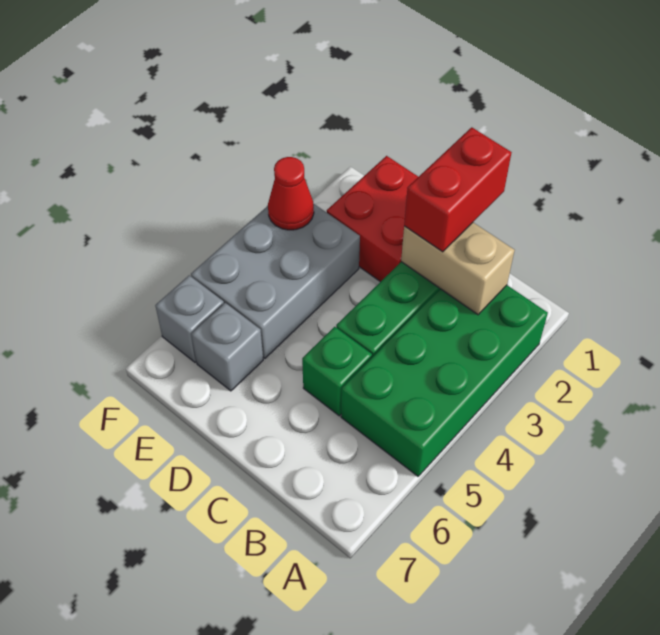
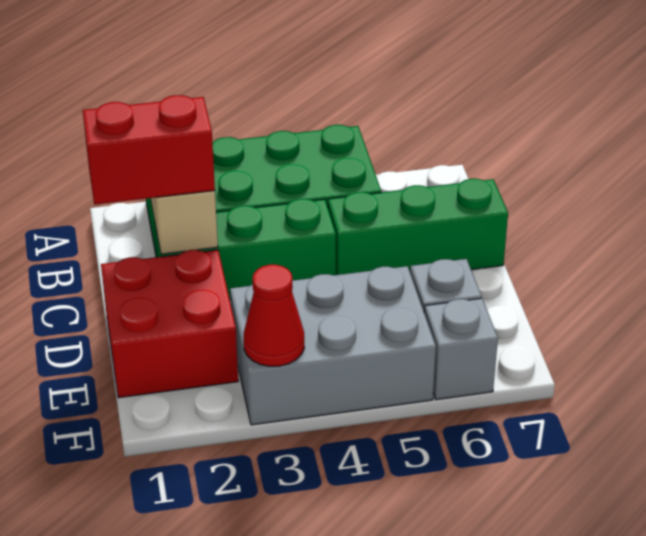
green brick C5 level 1 -> green brick C5:C7 level 1

